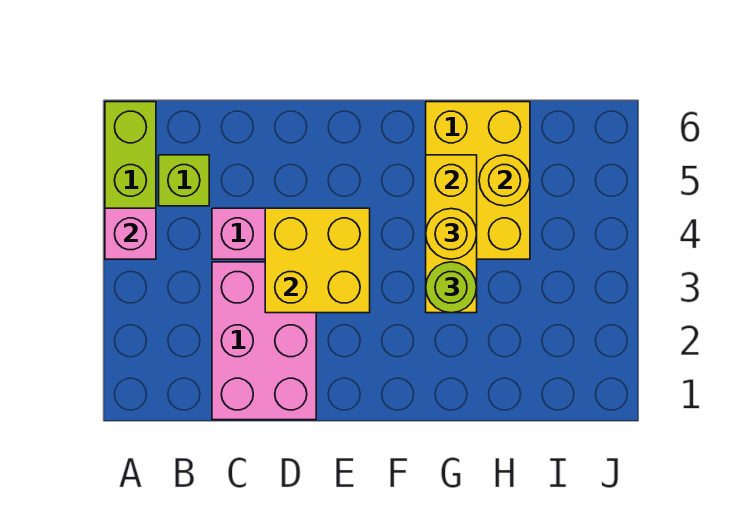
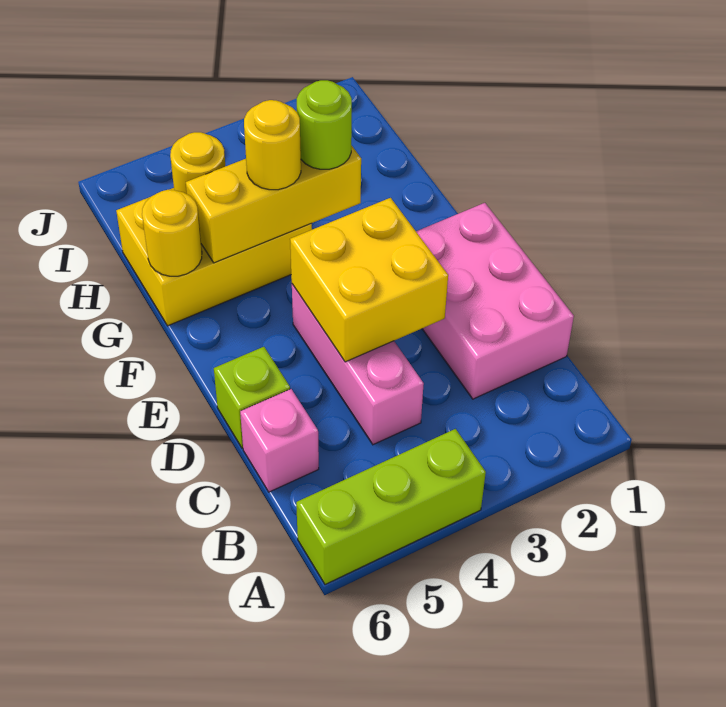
pink brick A4 level 2 -> pink brick C6 level 1
lime brick B5 level 1 -> lime brick D6 level 1
pink brick C1:D3 level 1 -> pink brick C1:E2 level 1
none -> yellow round brick G6 level 2

